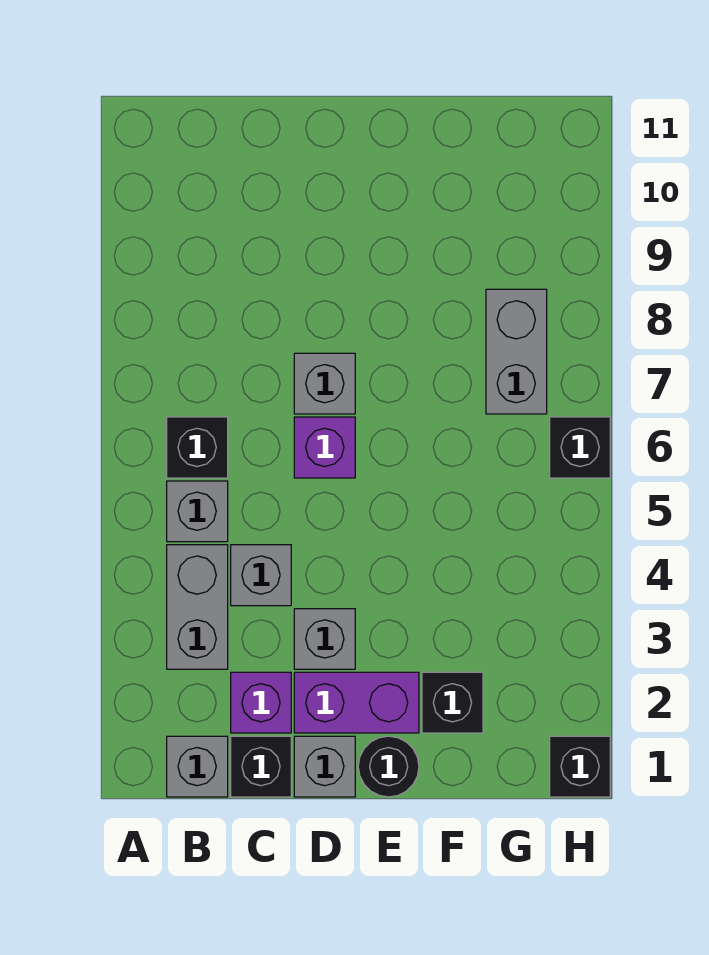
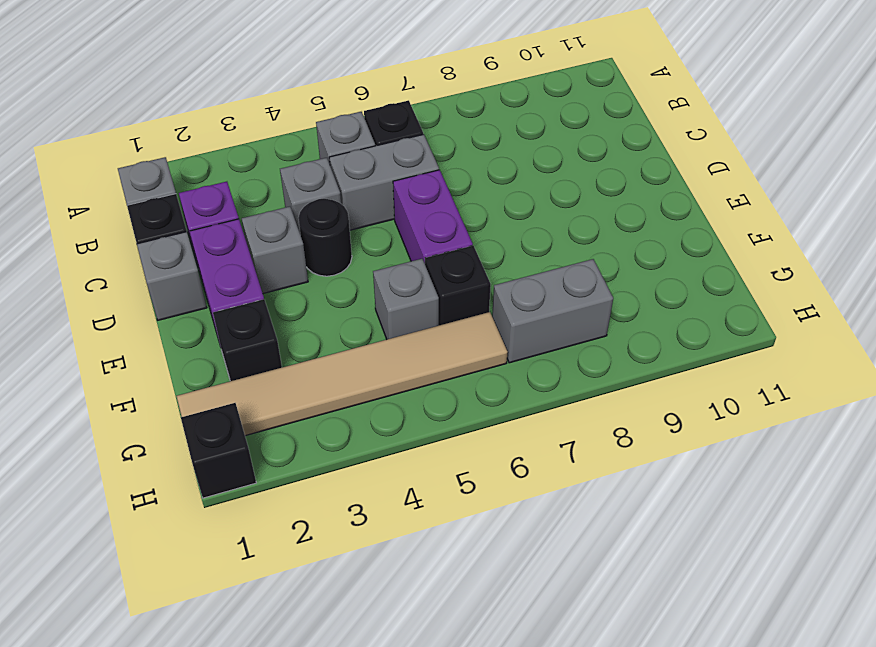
grey brick B3:B4 level 1 -> grey brick C5:C6 level 1
purple brick D6 level 1 -> purple brick D6:E6 level 1
grey brick D7 level 1 -> grey brick F5 level 1
black round brick E1 level 1 -> black round brick D4 level 1
none -> tan tile G1:G6 level 1
black brick H6 level 1 -> black brick F6 level 1

